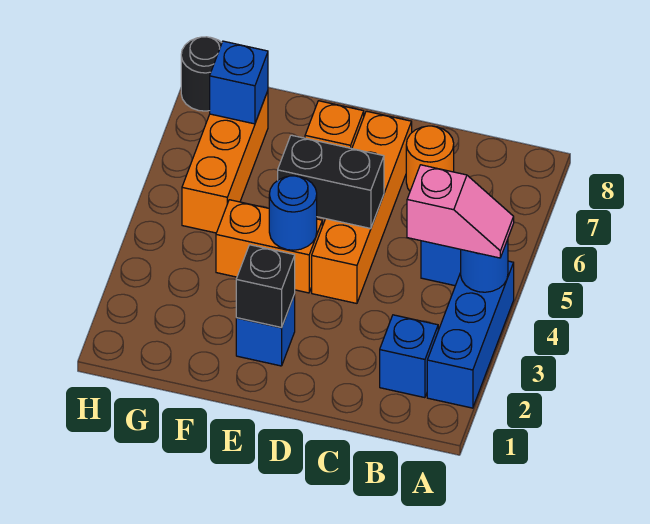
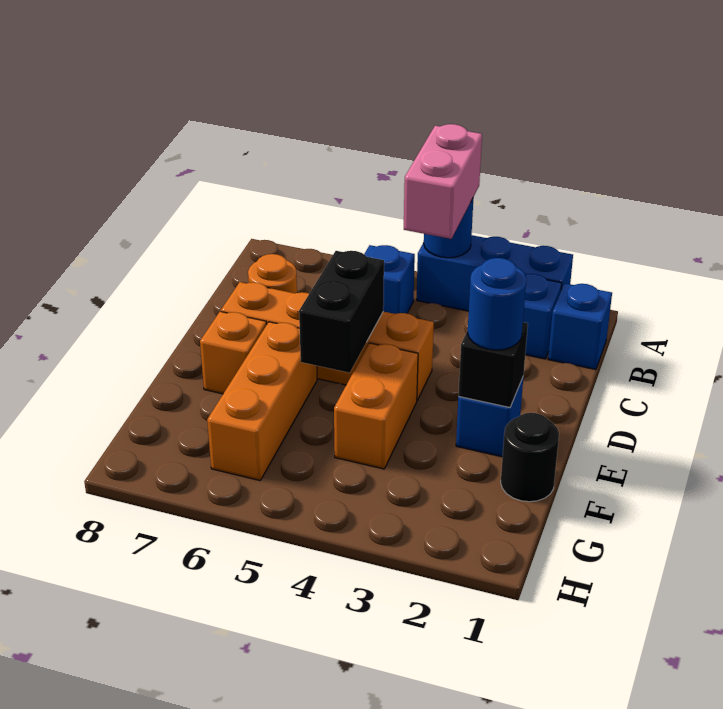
pink slope A4:B4 level 3 top B -> pink brick A4:B4 level 3
blue round brick E4 level 2 -> blue round brick E2 level 3
orange brick G5:G7 level 1 -> orange brick E6:G6 level 1
blue brick G7 level 2 -> blue brick B1 level 1
black round brick H8 level 1 -> black round brick F1 level 1

